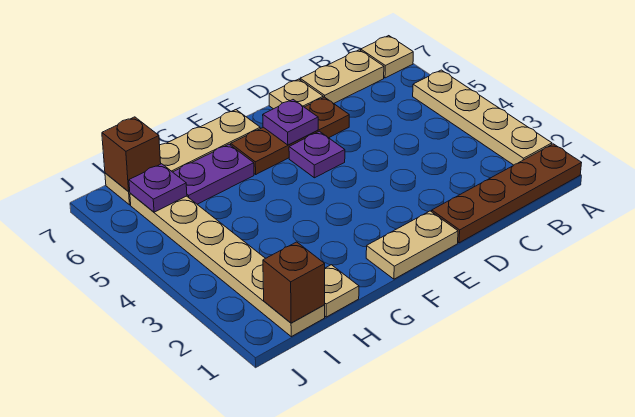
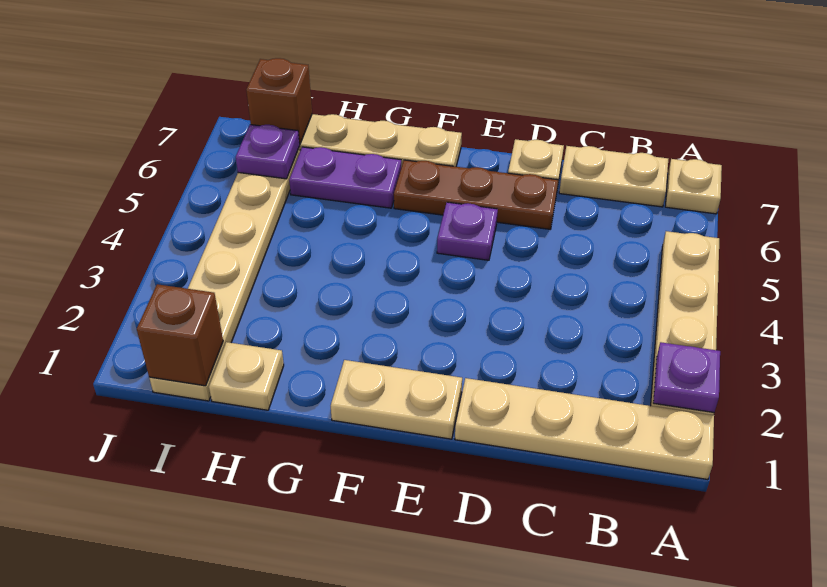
brown plate A1:D1 level 1 -> tan plate A1:D1 level 1
purple plate E6 level 2 -> purple plate A2 level 2

